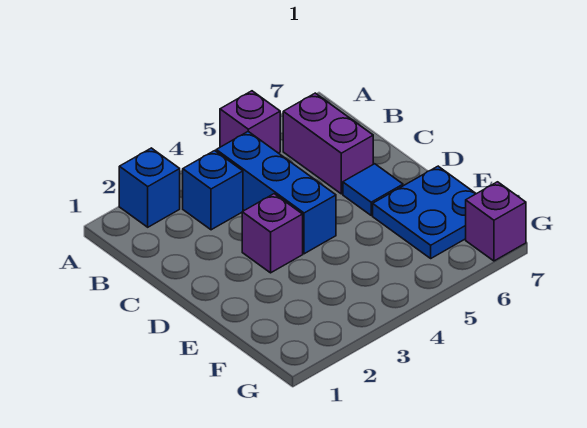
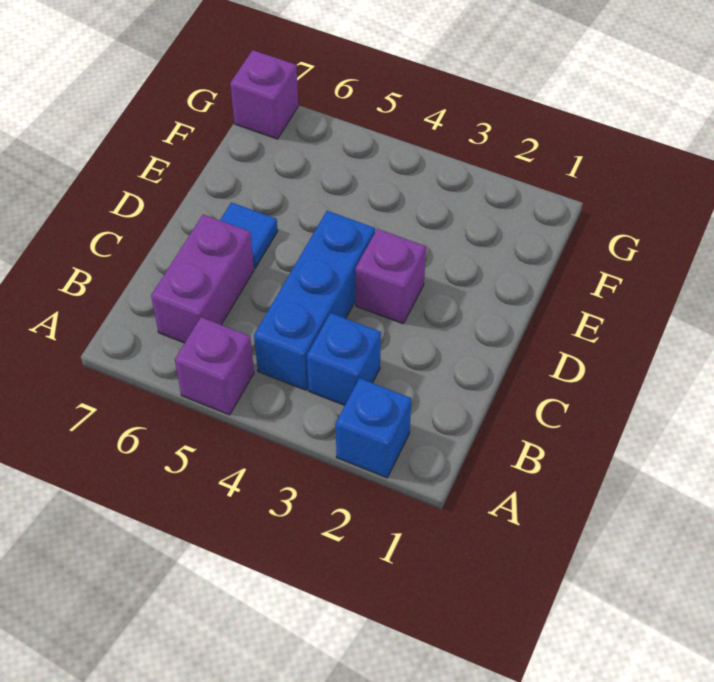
blue plate E6:F7 level 1 -> none

